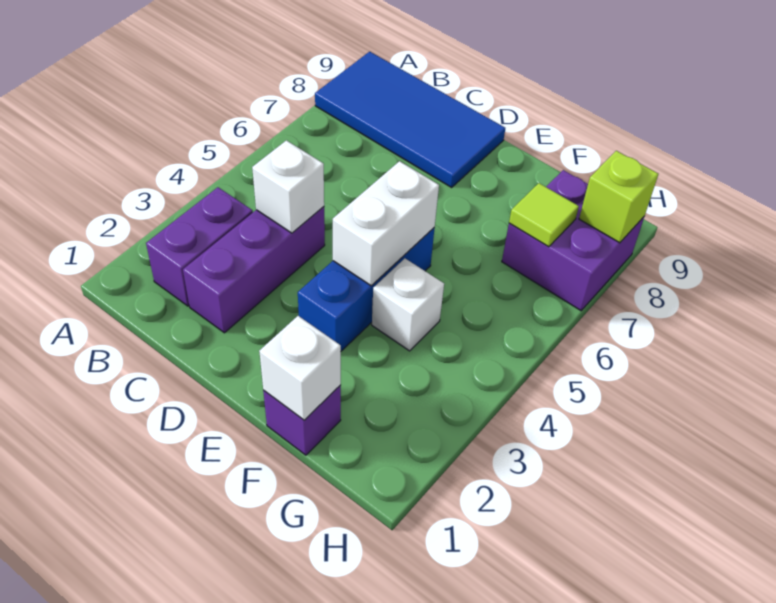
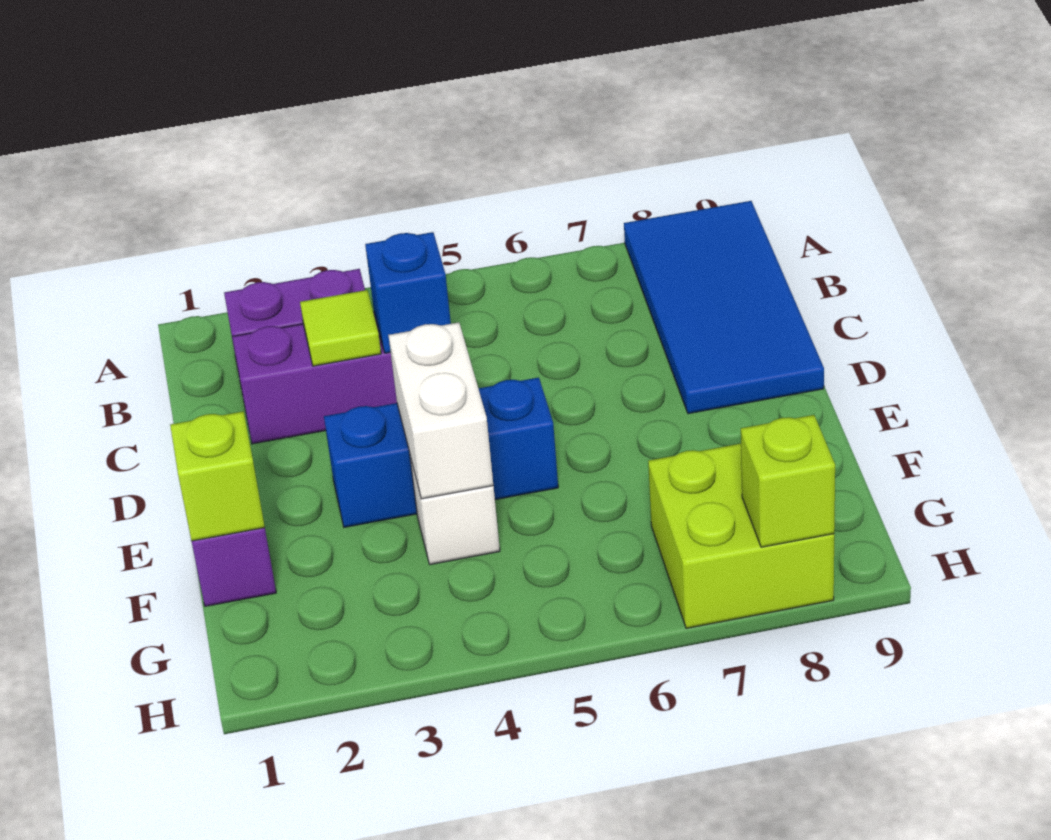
white brick C4 level 2 -> blue brick C4 level 2
white brick E4:E5 level 2 -> white brick E4:F4 level 2
white brick F1 level 2 -> lime brick F1 level 2
purple brick G7:H8 level 1 -> lime brick G7:H8 level 1
lime tile G7 level 2 -> lime tile C3 level 2

